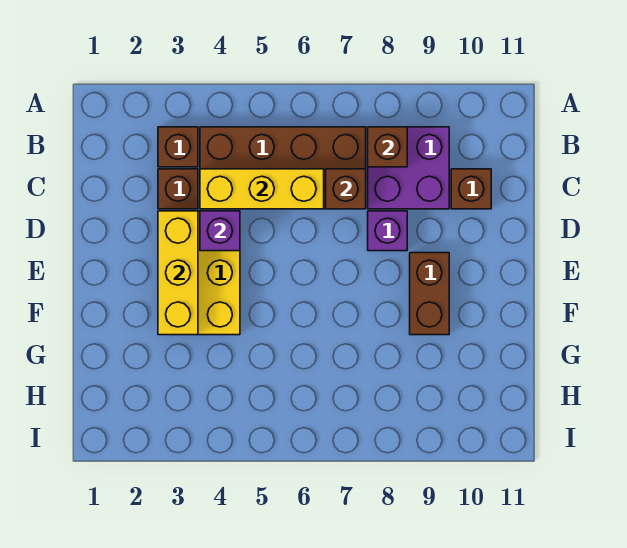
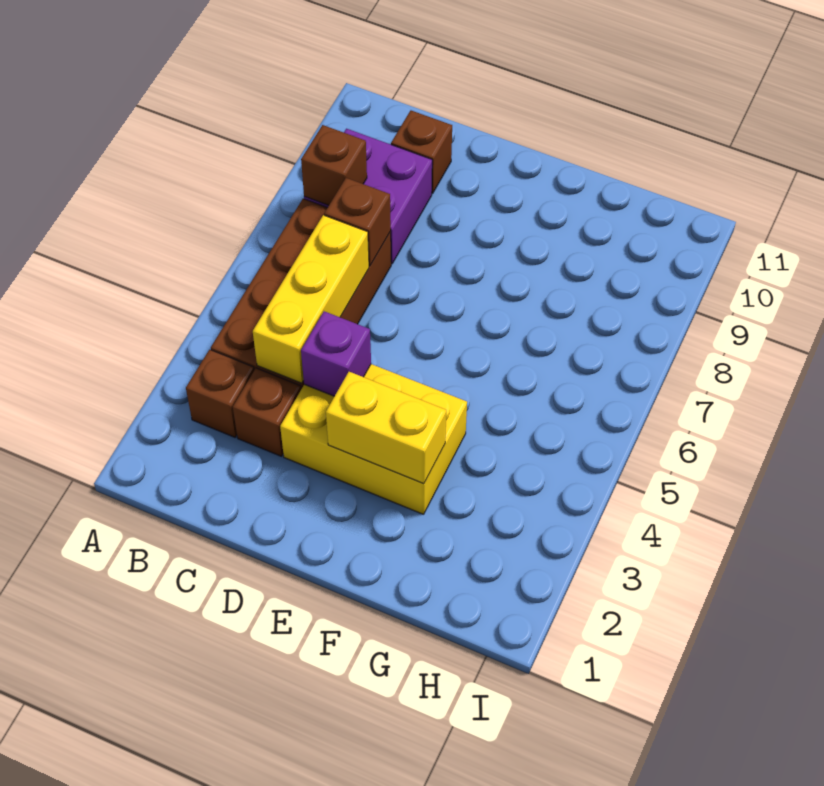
yellow brick D3:F3 level 2 -> yellow brick E3:F3 level 2
purple brick D8 level 1 -> none
brown brick E9:F9 level 1 -> none

